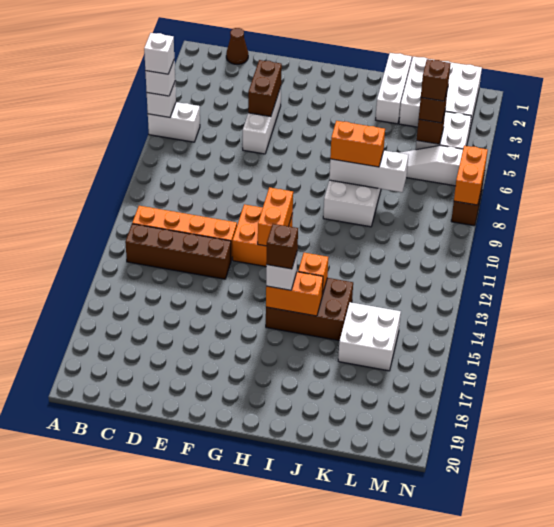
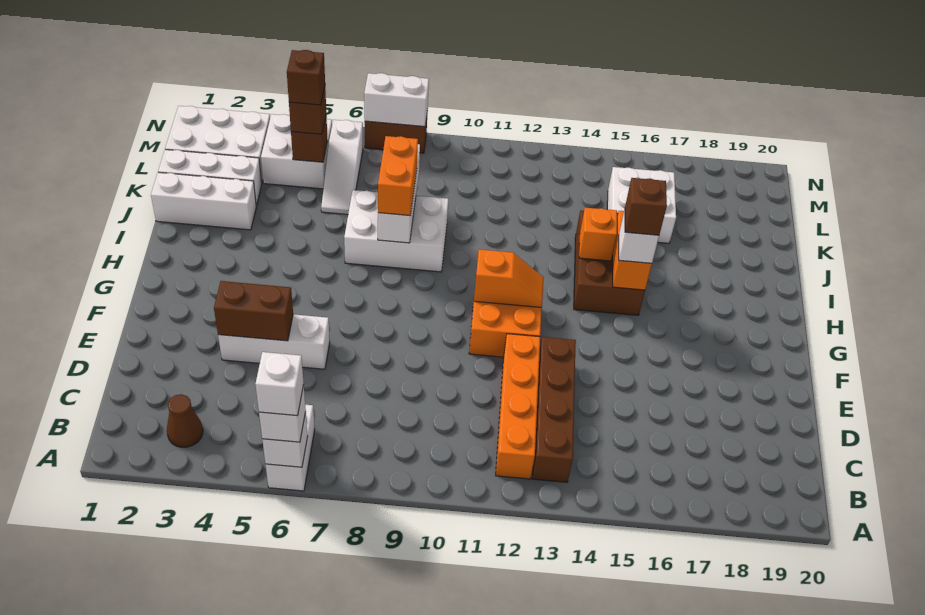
brown cone C1 level 1 -> brown cone B3 level 1
orange brick G11:G12 level 2 -> orange slope G11:G12 level 2 top 11
orange brick N7:N8 level 2 -> white brick N7:N8 level 2

